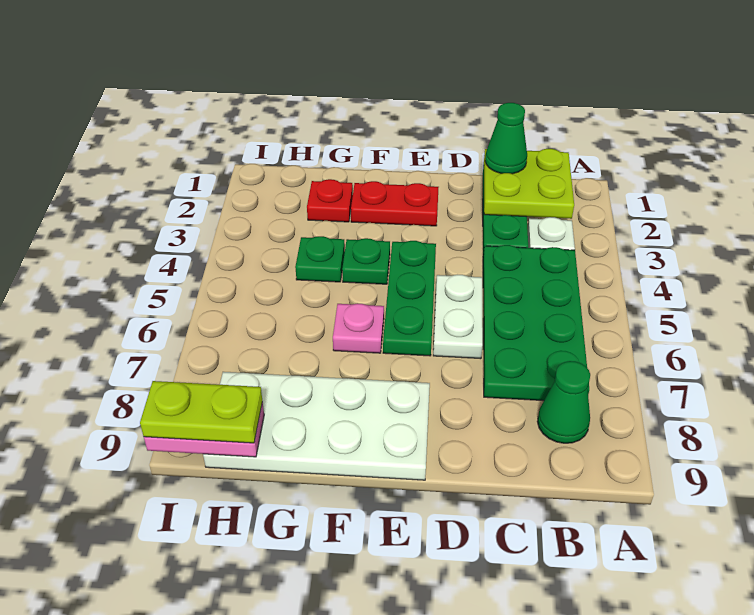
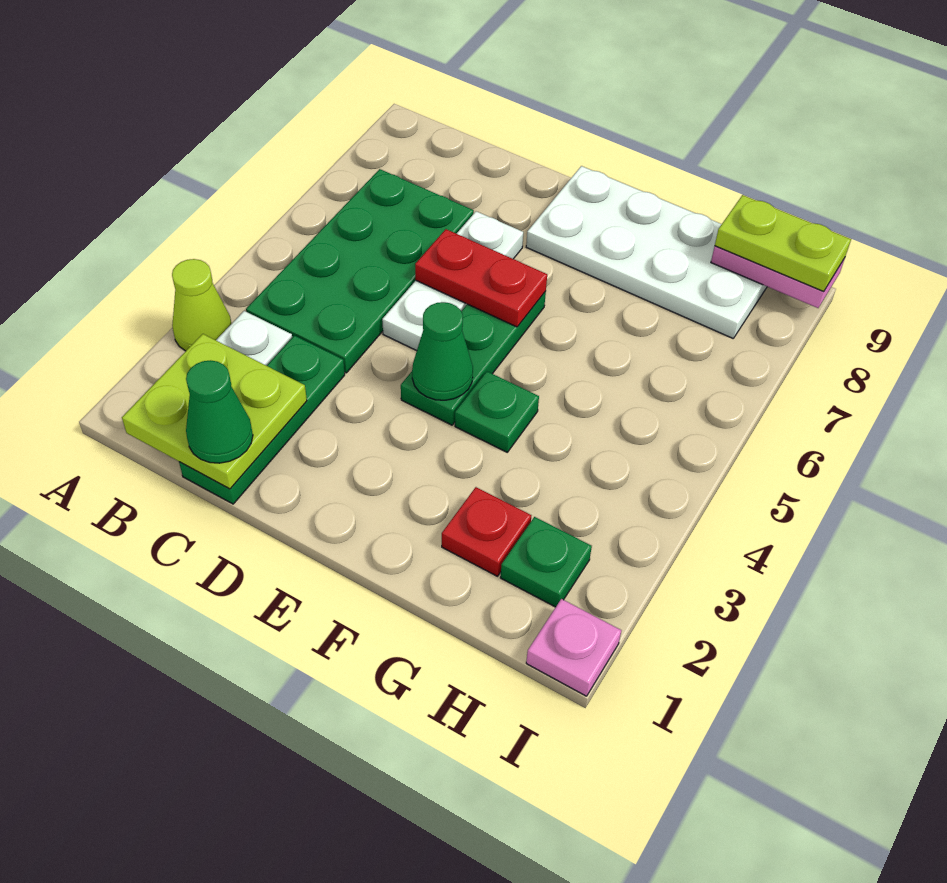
none -> lime cone A3 level 1
green cone B8 level 1 -> green cone E4 level 2
white plate D5:D6 level 1 -> white plate D5:D7 level 1
red plate E2:F2 level 1 -> red plate D6:E6 level 2
pink plate F6 level 1 -> pink plate I1 level 1
green plate G4 level 1 -> green plate H2 level 1

